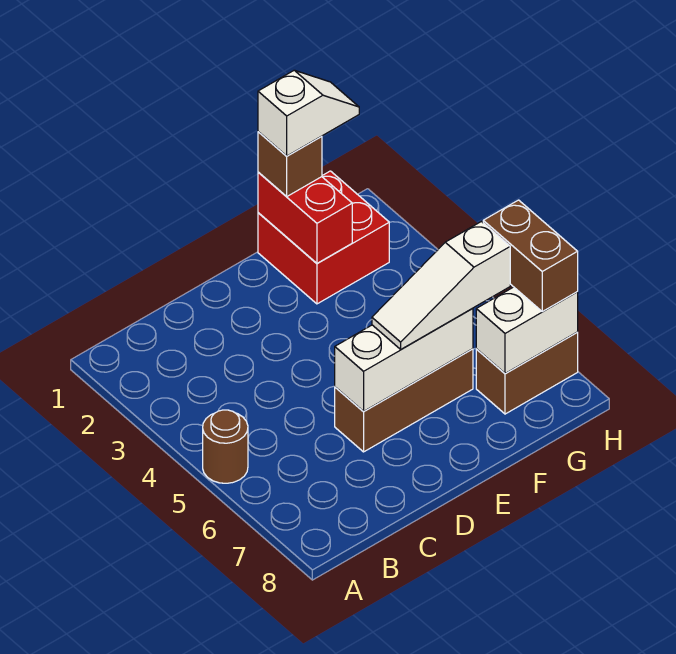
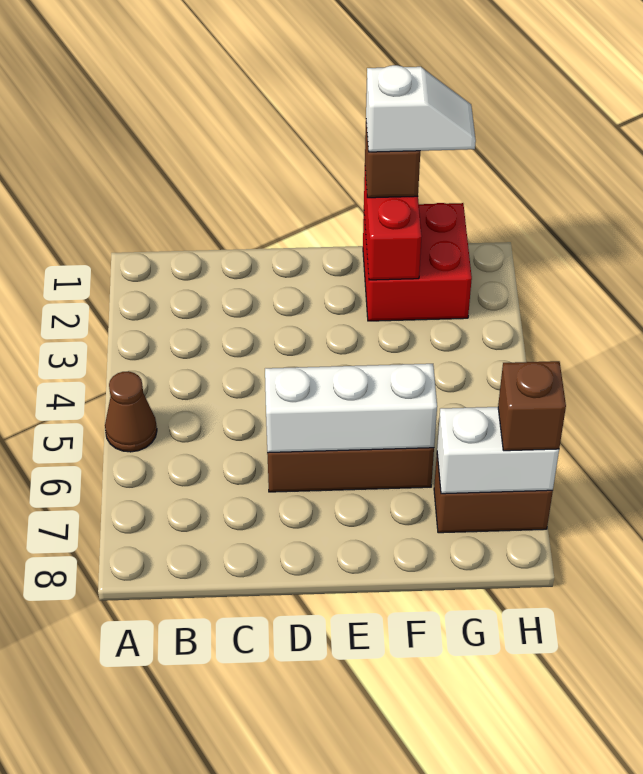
brown round brick A5 level 1 -> brown cone A5 level 1
white slope E6:G6 level 3 top G -> none
brown brick H6:H7 level 3 -> brown brick H7 level 3

